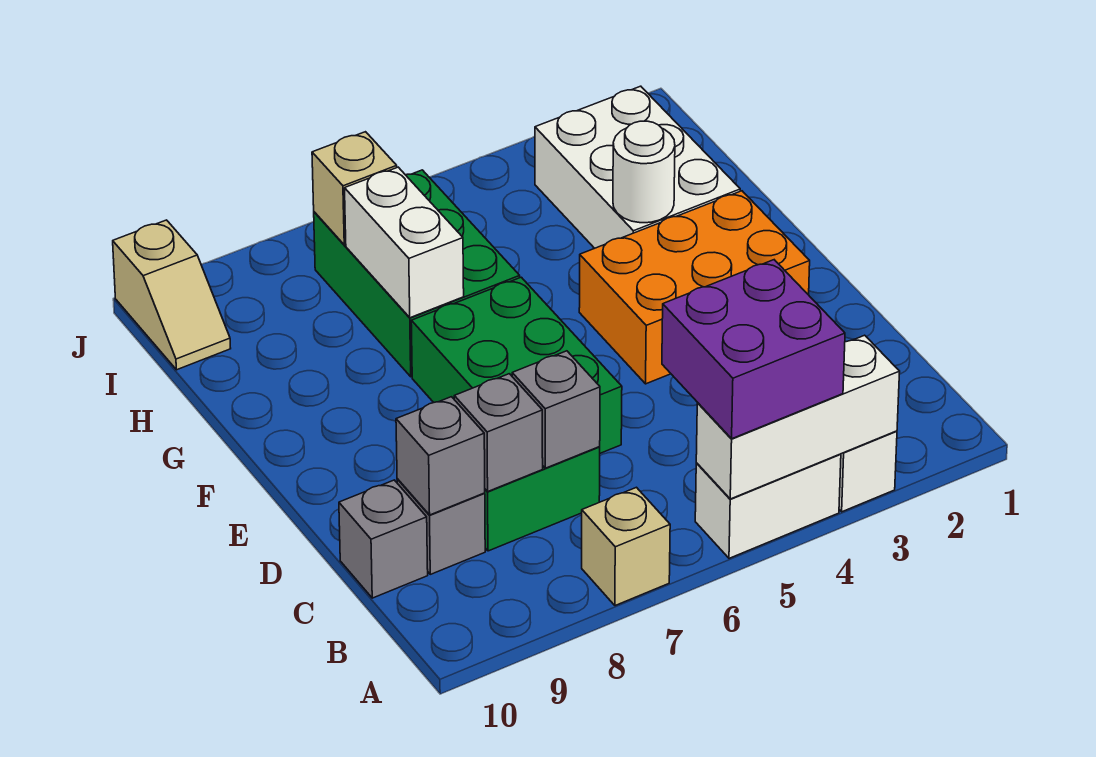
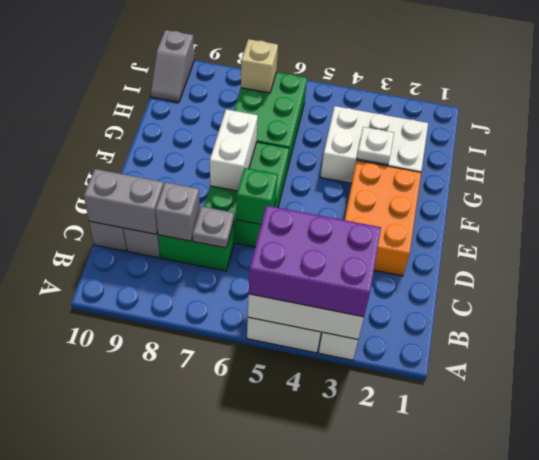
purple brick A4:B5 level 3 -> purple brick A3:B5 level 3
tan brick A7 level 1 -> none
grey brick C7 level 2 -> grey plate C7 level 2
grey brick C9 level 2 -> grey brick C9:C10 level 2
none -> green brick D6 level 2
orange brick E2:F4 level 1 -> orange brick D2:F3 level 1
white brick G2:I3 level 1 -> white brick G2:H4 level 1
white round brick G3 level 2 -> white plate G3 level 2
white brick G7:H7 level 2 -> white brick E7:F7 level 2
tan slope I10:J10 level 1 top J -> grey slope I10:J10 level 1 top J

